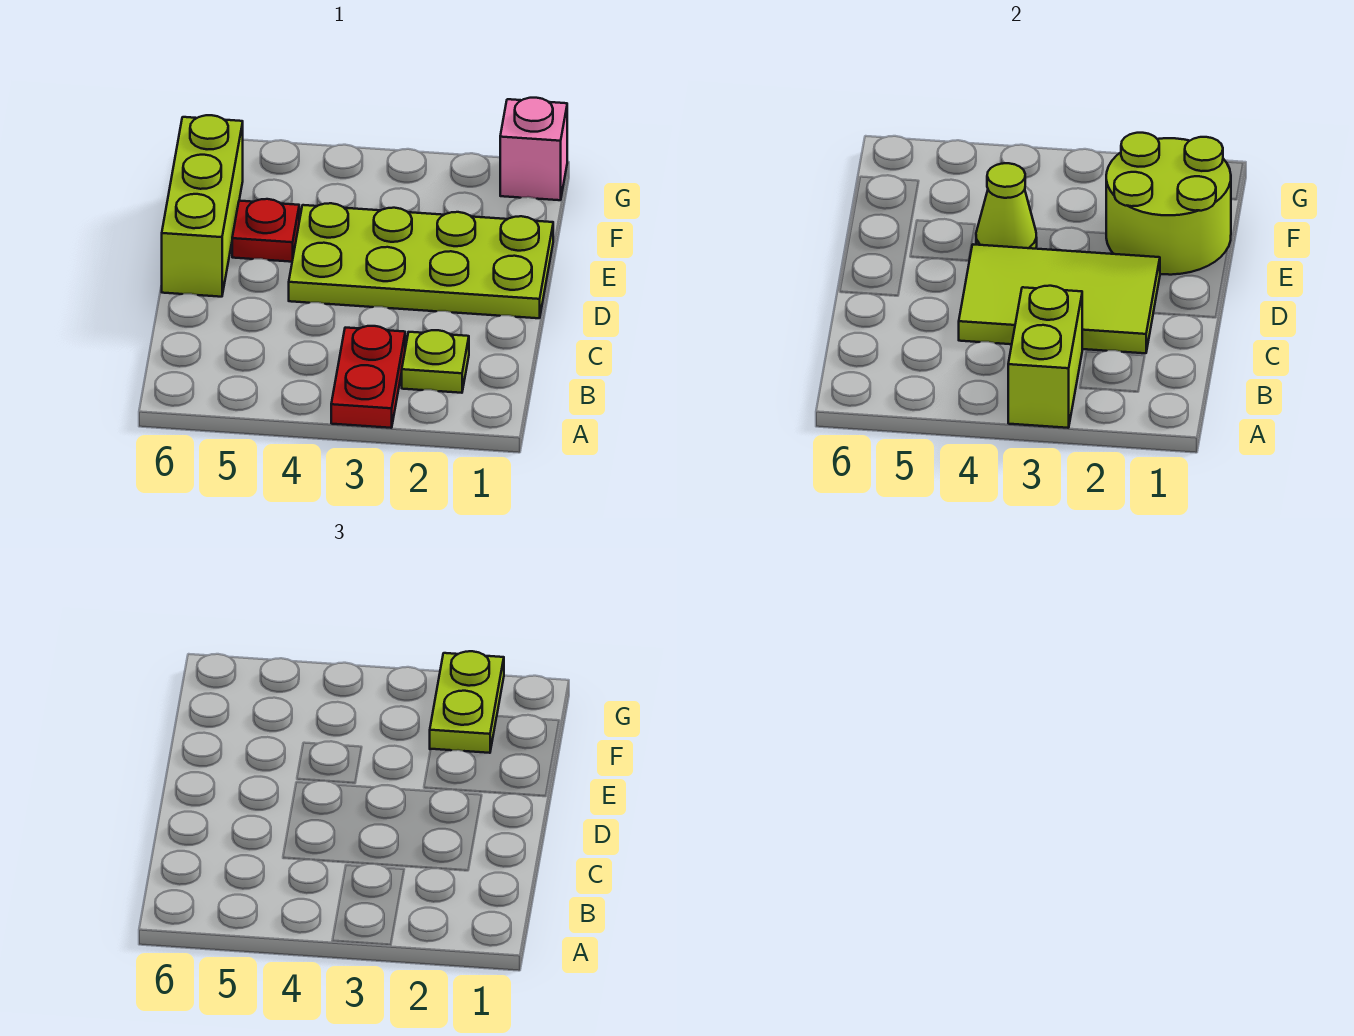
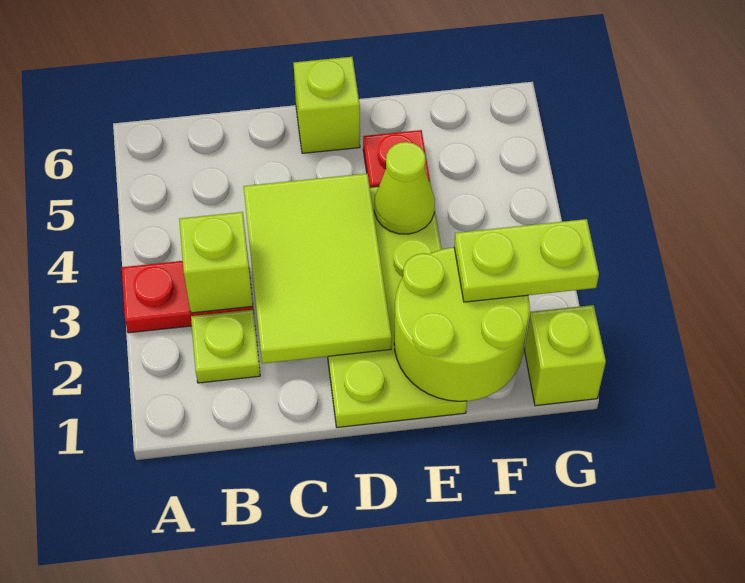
lime brick A3:B3 level 2 -> lime brick B3 level 2
lime brick D6:F6 level 1 -> lime brick D6 level 1
pink brick G1 level 1 -> lime brick G1 level 1

